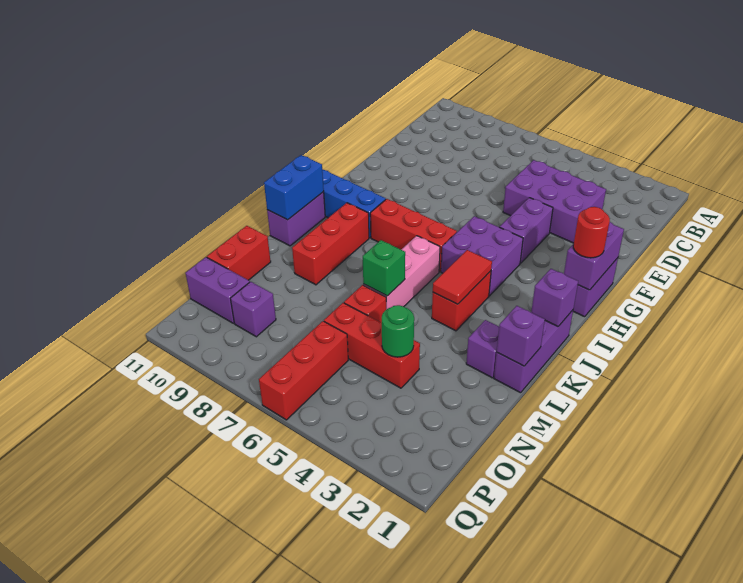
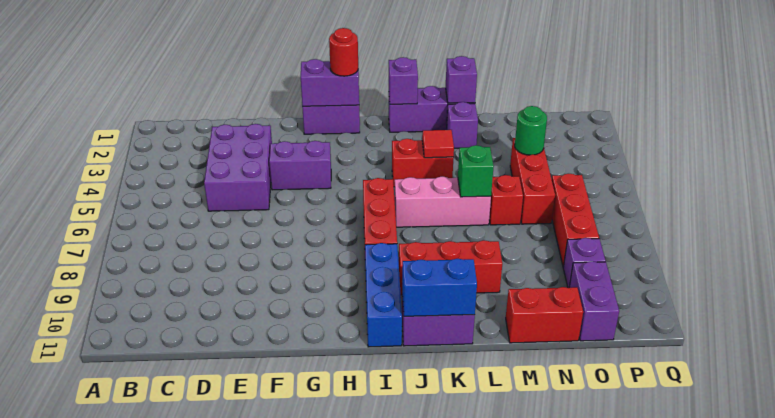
purple brick H4:I5 level 1 -> none
red tile J4:K4 level 2 -> red tile K4 level 2
red brick O6:Q6 level 1 -> red brick O6:O8 level 1

